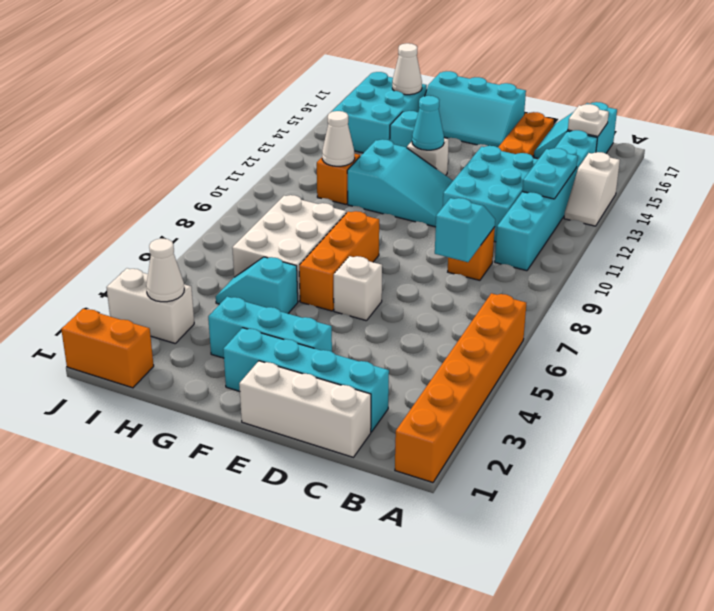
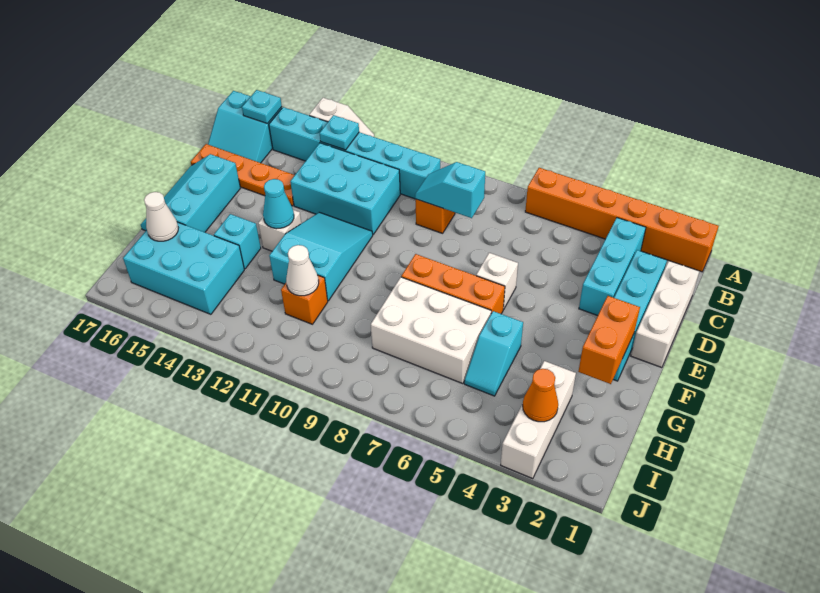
cyan plate B12:B13 level 2 -> cyan plate B13 level 2
white plate B16 level 2 -> cyan plate B16 level 2
cyan brick E3:G3 level 1 -> cyan brick B3:D3 level 1
cyan slope E16:G17 level 1 top 17 -> cyan slope E16:G17 level 1 top 16
orange brick I1:J1 level 1 -> orange brick F2:G2 level 2
white brick I3:J3 level 1 -> white brick H3:J3 level 1
white cone I3 level 2 -> orange cone I3 level 2

